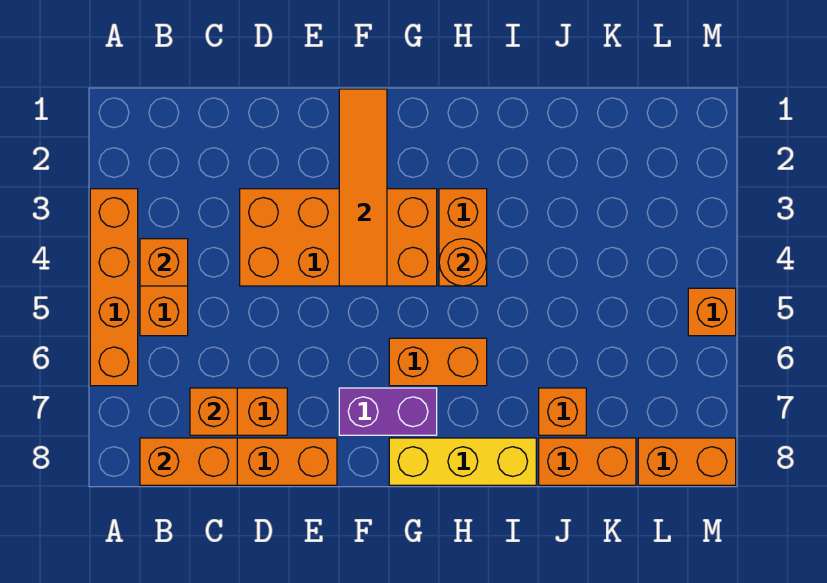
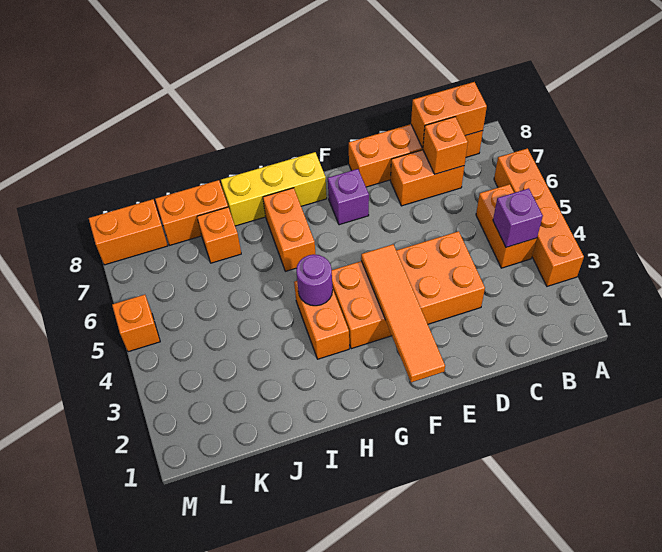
orange brick B4 level 2 -> purple brick B4 level 2
purple brick F7:G7 level 1 -> purple brick F7 level 1
orange brick G6:H6 level 1 -> orange brick H6:H7 level 1
orange round brick H4 level 2 -> purple round brick H4 level 2

